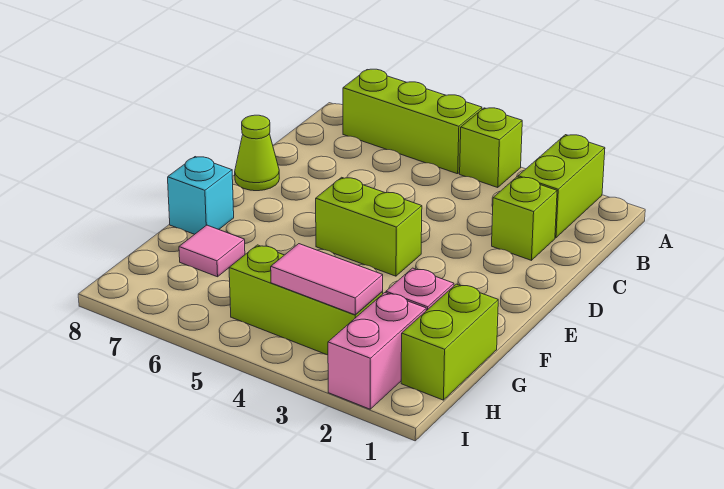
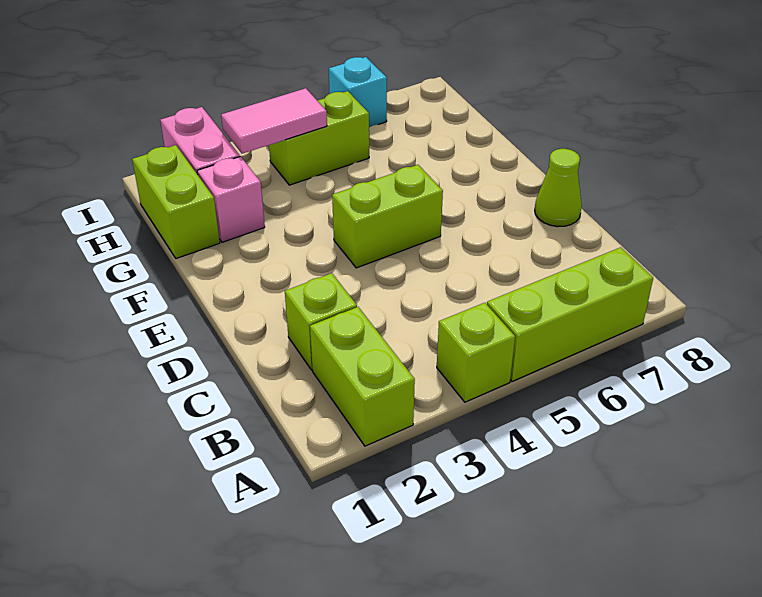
cyan brick F8 level 1 -> cyan brick I6 level 1
pink tile G7 level 1 -> none
lime brick H3:H5 level 1 -> lime brick H4:H5 level 1

